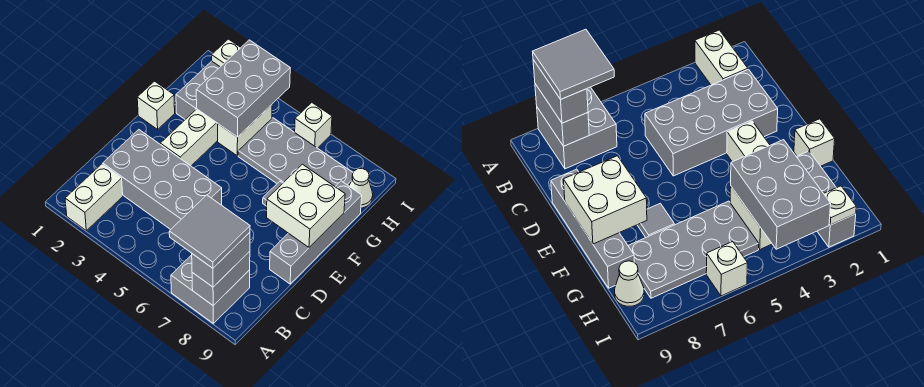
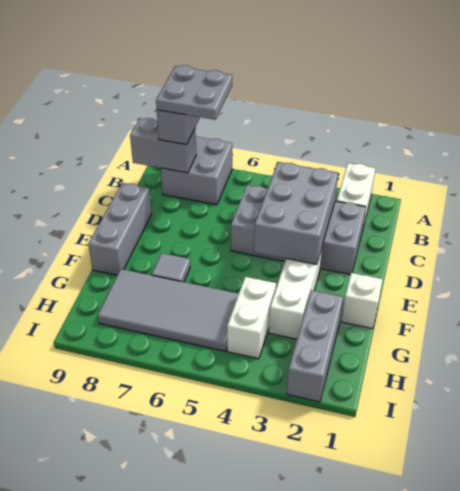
grey tile A7:B8 level 4 -> grey plate A7:B8 level 4
grey brick A8:B8 level 2 -> grey brick B8:B9 level 2
grey brick D9:G9 level 1 -> grey brick D9:F9 level 1
white brick E8:F9 level 2 -> none
grey brick G3:I4 level 2 -> grey brick C3:E4 level 2
grey plate G5:H8 level 1 -> grey tile G5:H8 level 1
white cone H9 level 1 -> none
white plate I2 level 2 -> none
white brick I6 level 1 -> none

